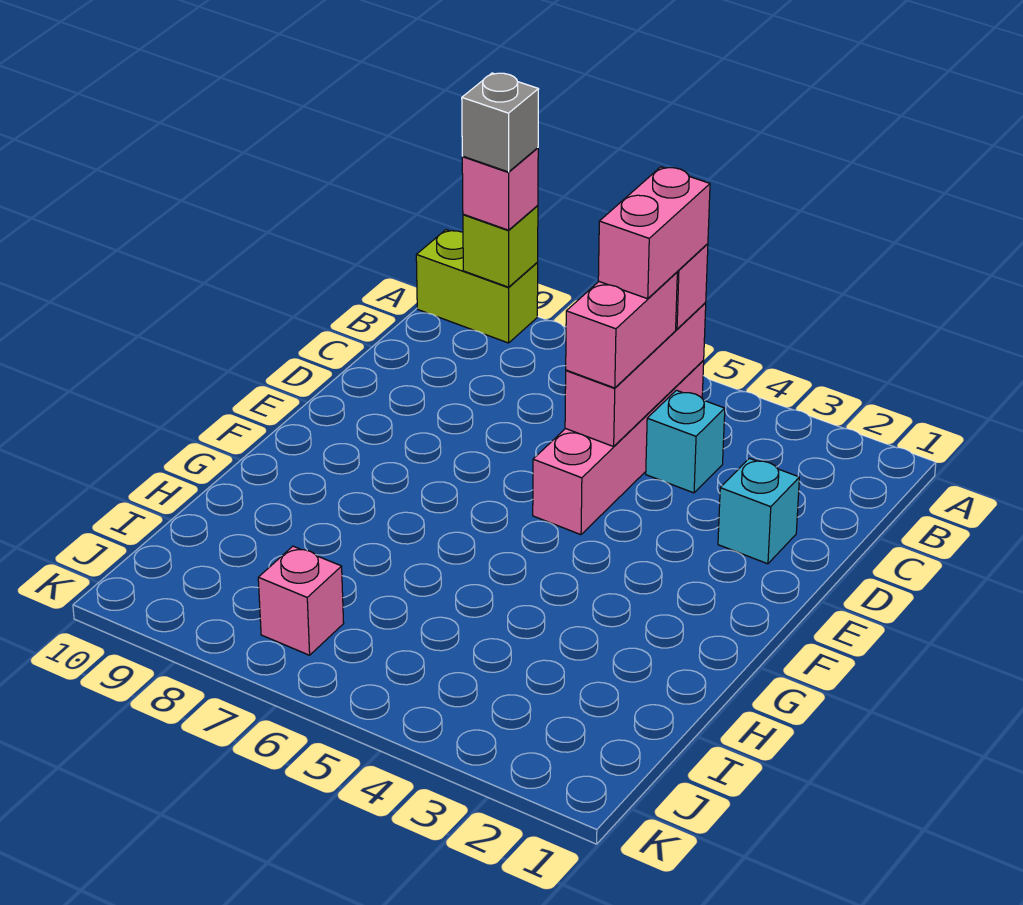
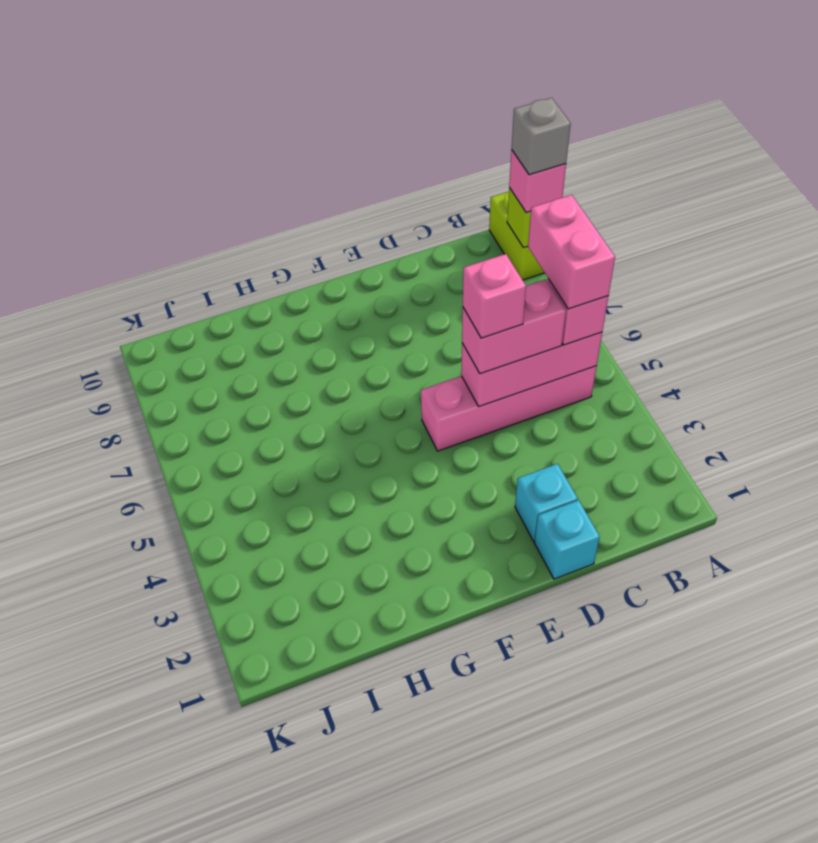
pink brick B5:C5 level 4 -> pink brick B5:B6 level 4
cyan brick C4 level 1 -> cyan brick D1 level 1
pink brick J7 level 1 -> pink brick D5 level 4

